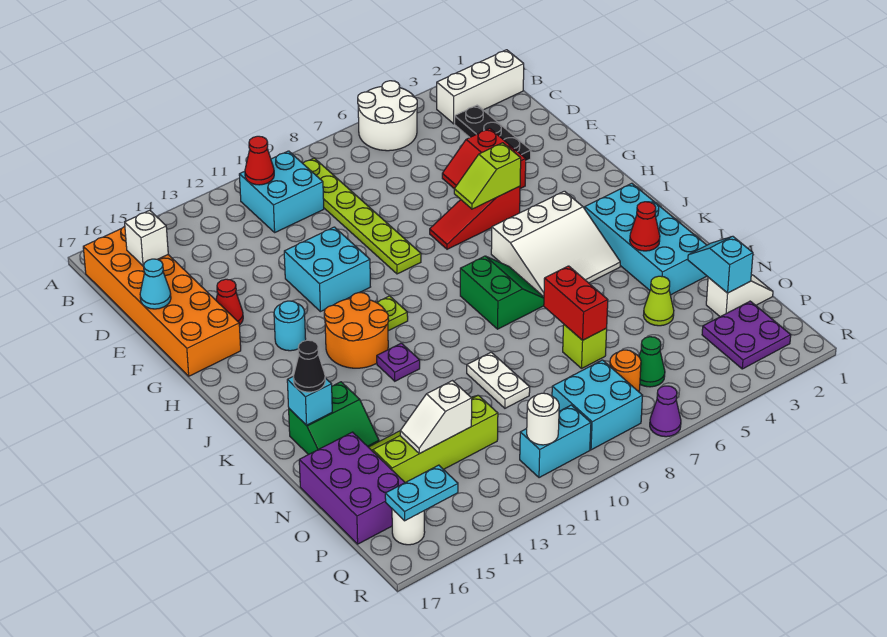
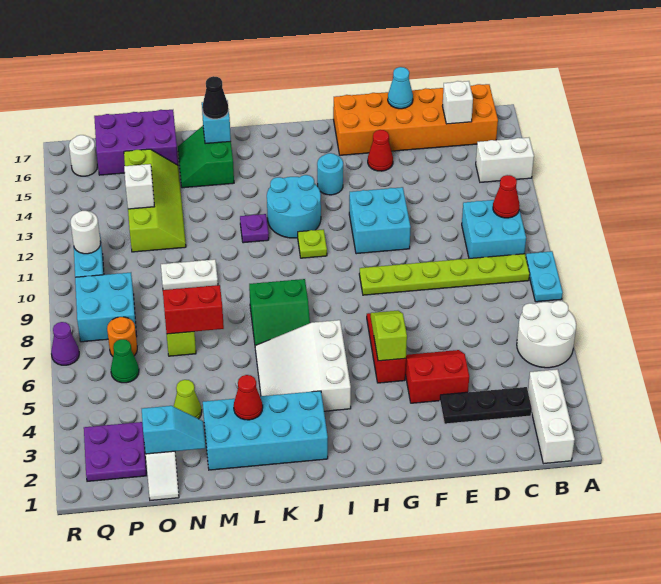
none -> white brick A14:B14 level 1
orange round brick I12:J13 level 1 -> cyan round brick I12:J13 level 1
cyan plate Q15:Q16 level 2 -> cyan plate A8:A9 level 1

